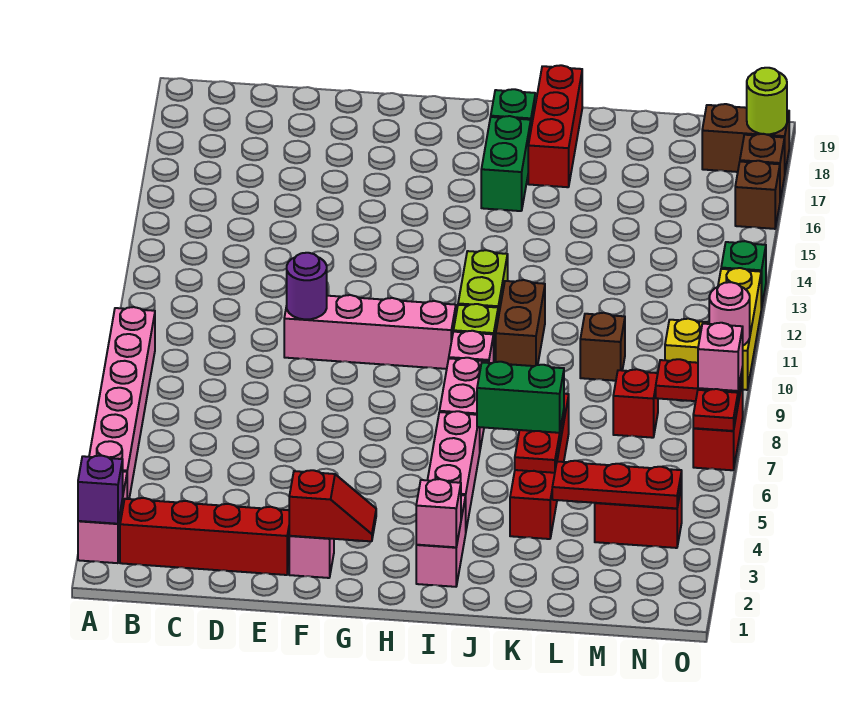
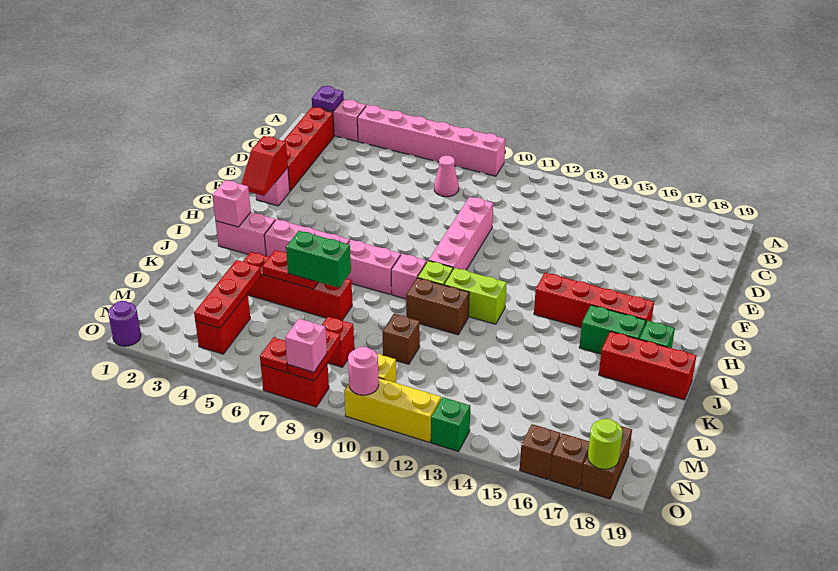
purple brick A2 level 2 -> purple plate A2 level 2
none -> pink cone C8 level 1
purple round brick E10 level 2 -> purple round brick O1 level 1
none -> red brick H14:H17 level 1
green brick J6:K6 level 3 -> green brick K6:K7 level 3

